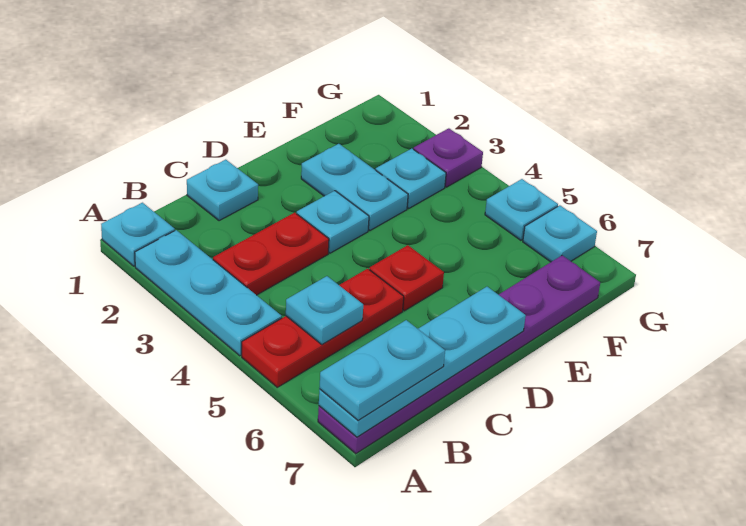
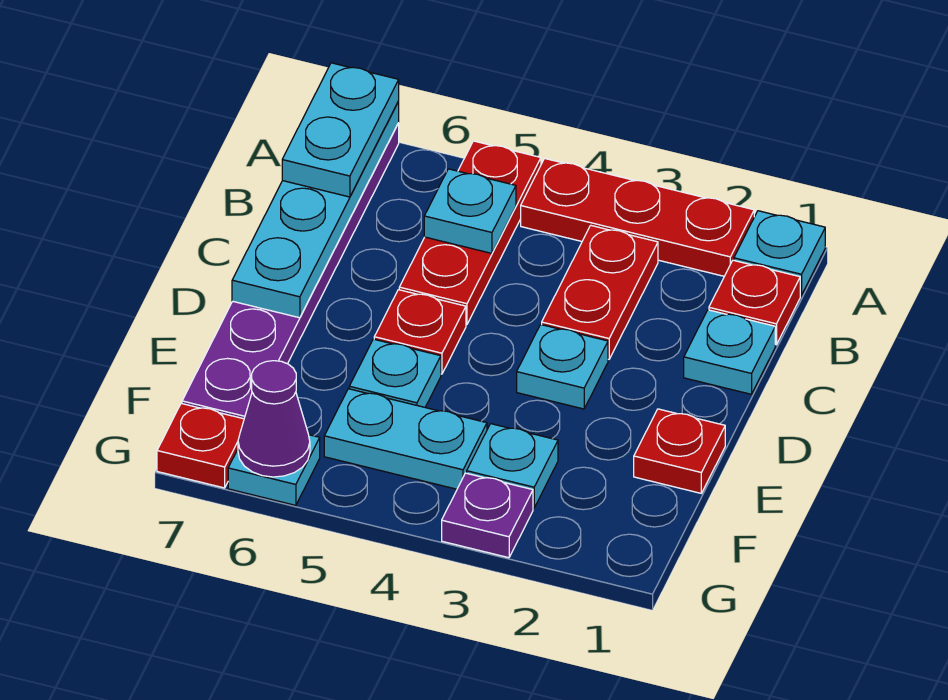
cyan plate A2:A4 level 1 -> red plate A2:A4 level 1
none -> red plate B1 level 1
none -> red plate E1 level 1
cyan plate E2:E3 level 1 -> cyan plate F4:F5 level 1
cyan plate G5 level 1 -> cyan plate E5 level 1
none -> purple cone G6 level 2
none -> red plate G7 level 1

